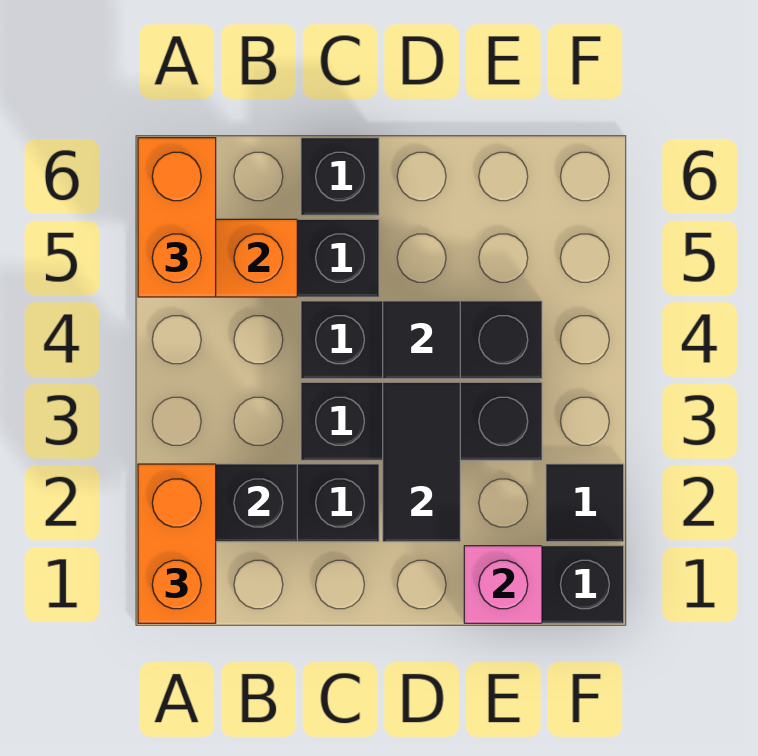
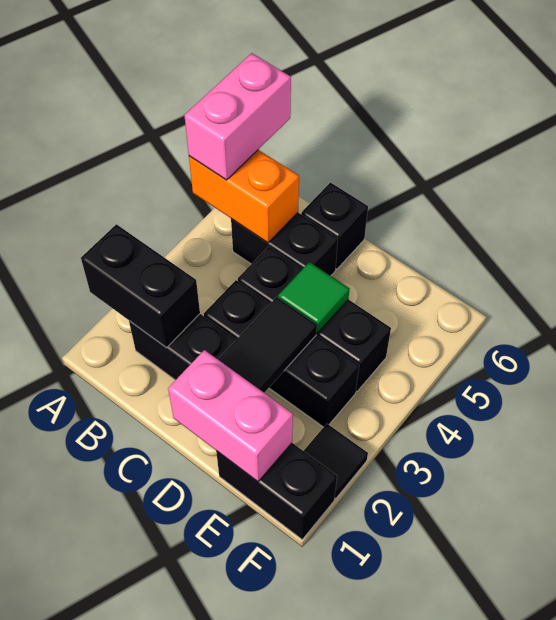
orange brick A1:A2 level 3 -> none
orange brick A5:A6 level 3 -> pink brick A5:A6 level 3
black tile D4 level 2 -> green tile D4 level 2
pink brick E1 level 2 -> pink brick D1:E1 level 2

